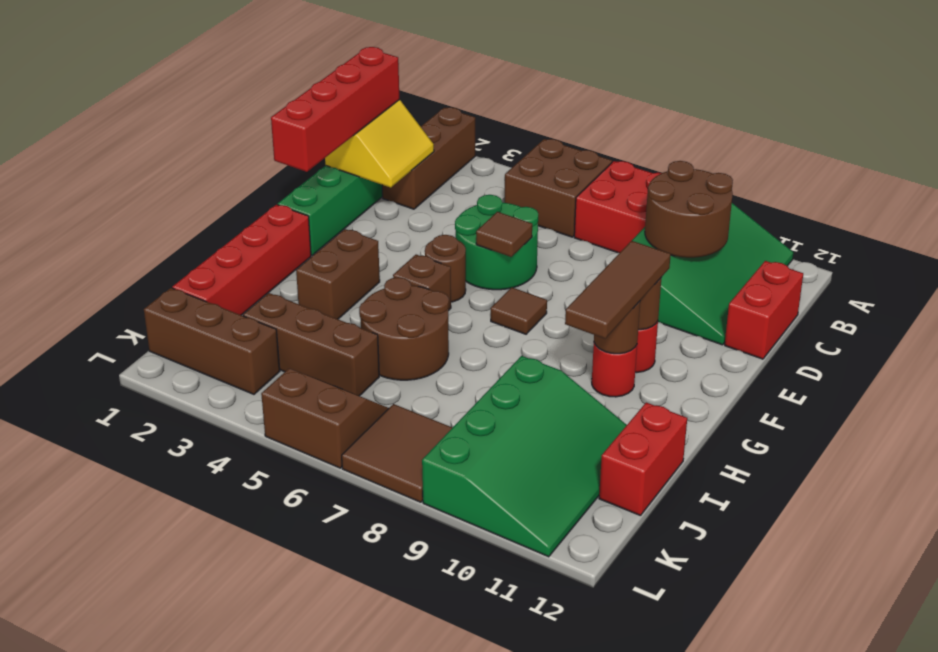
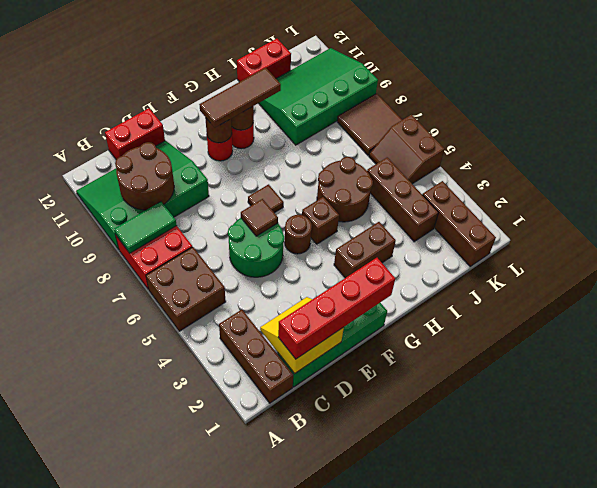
brown brick A2:C2 level 1 -> brown brick B1:B3 level 1
none -> green tile A8:B8 level 2
red brick G1:J1 level 1 -> none

